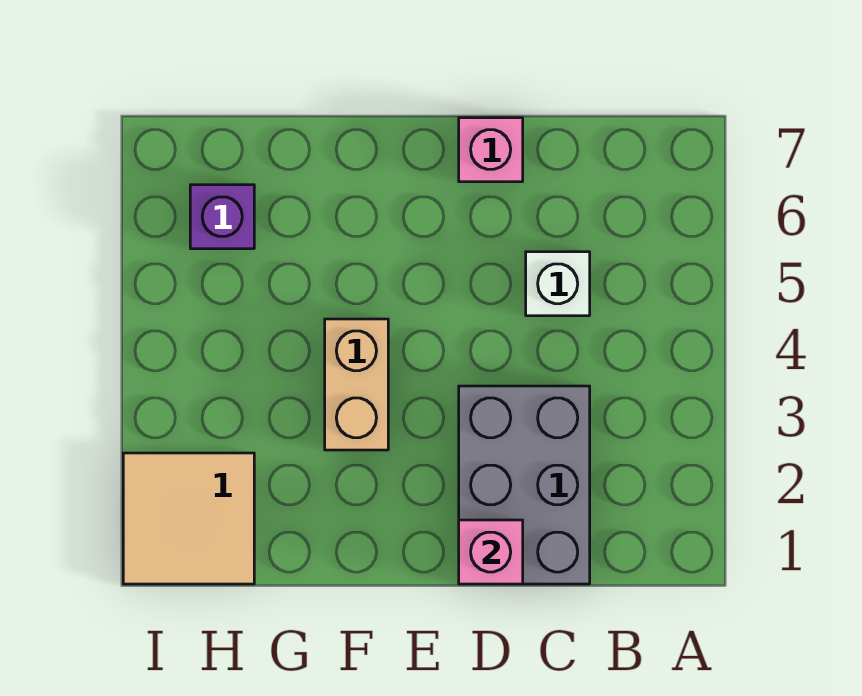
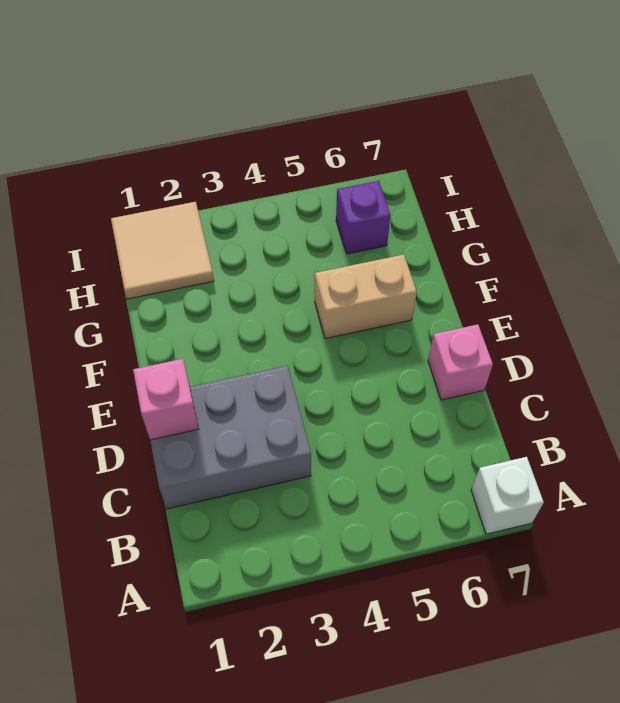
white brick C5 level 1 -> white brick A7 level 1
tan brick F3:F4 level 1 -> tan brick F5:F6 level 1

